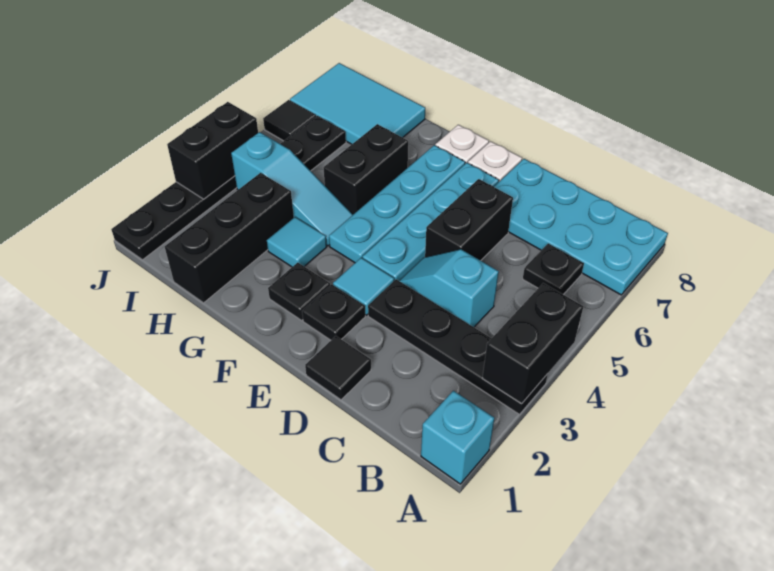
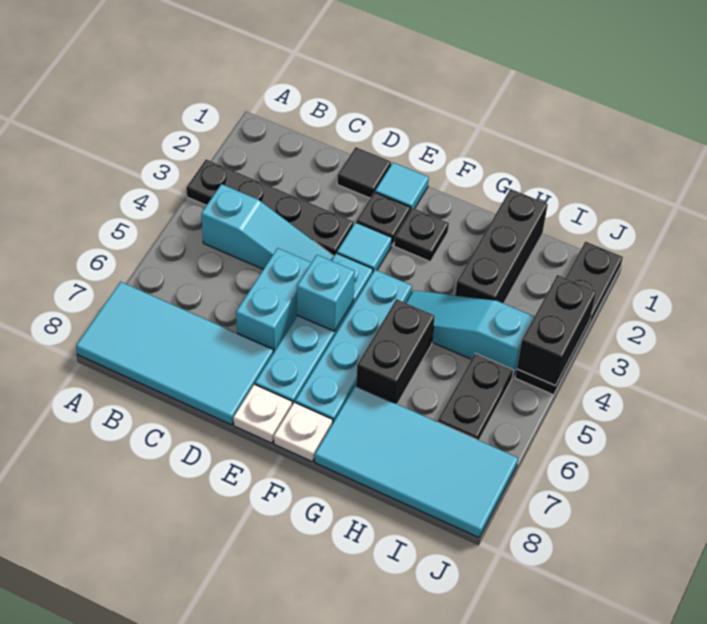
cyan brick A1 level 1 -> cyan brick E5 level 2
black brick A3:A4 level 2 -> none
cyan plate A7:D8 level 1 -> cyan tile A7:D8 level 1
black plate B6 level 1 -> none
cyan slope C4:D4 level 1 top C -> cyan slope B4:D4 level 1 top B
black brick D5:D6 level 1 -> cyan brick D5:D6 level 1
cyan tile G3 level 1 -> cyan tile E1 level 1
cyan tile H7:J8 level 1 -> cyan tile G7:J8 level 1
black tile J6 level 1 -> none

